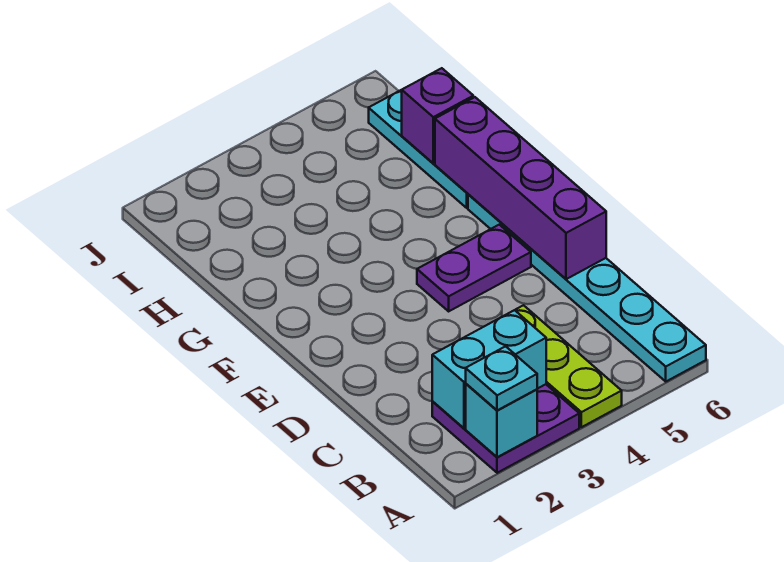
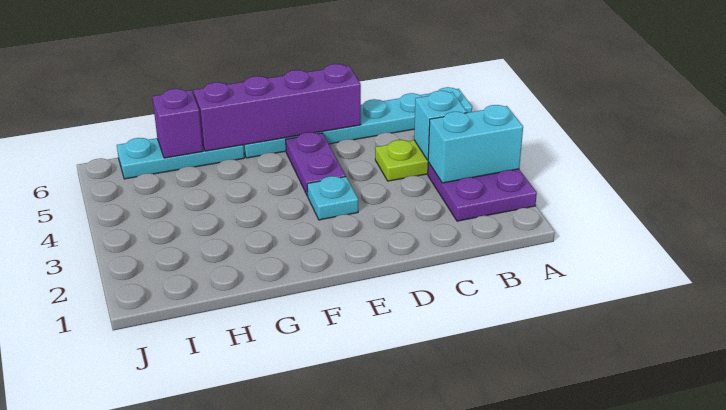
cyan brick A2 level 2 -> cyan brick B4 level 2
cyan plate A2 level 3 -> cyan plate E3 level 1
cyan brick B2:B3 level 2 -> cyan brick A3:B3 level 2

